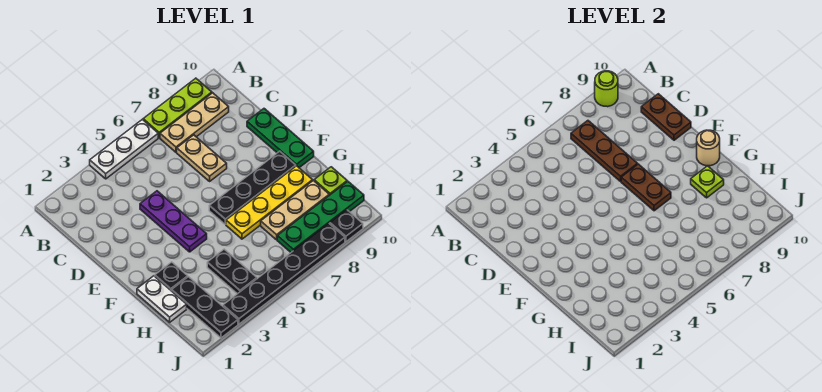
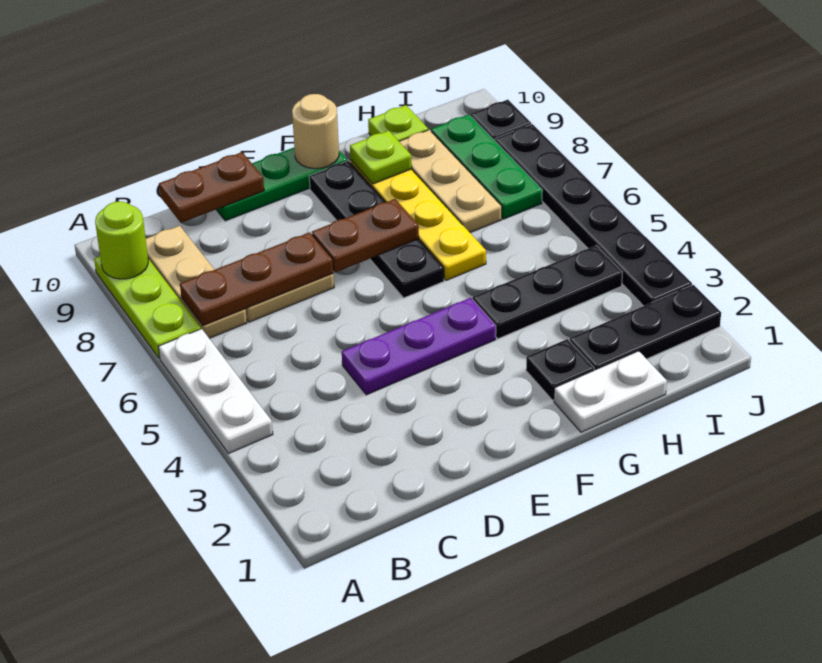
black plate H4:I4 level 1 -> black plate G4:I4 level 1
green plate I7:I10 level 1 -> green plate I7:I9 level 1

